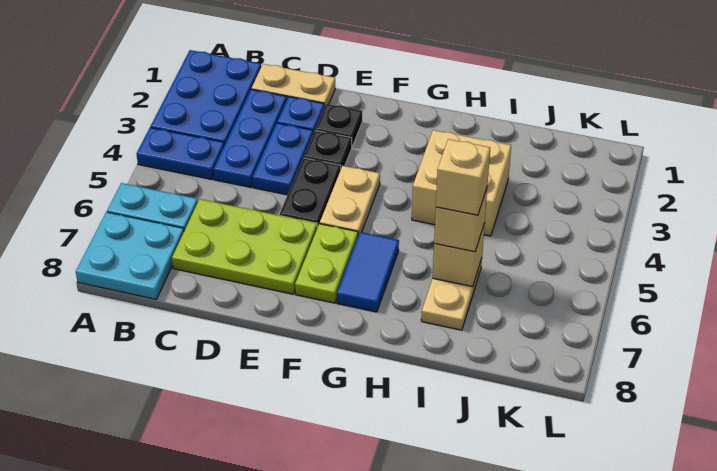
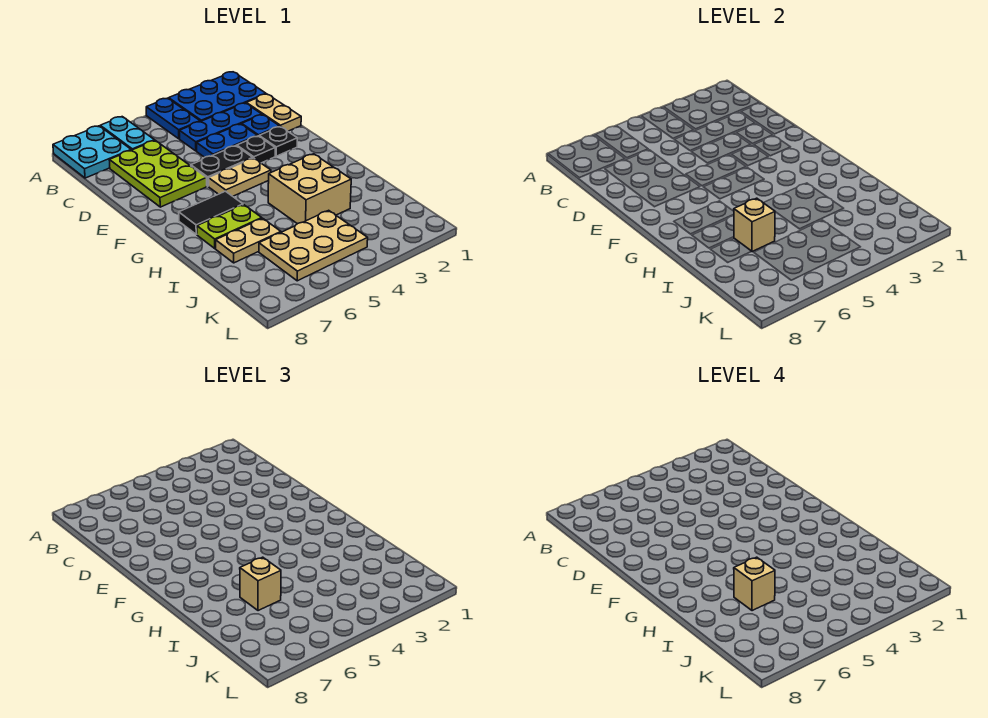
lime plate F6:F7 level 1 -> lime plate H6:H7 level 1
blue tile G6:G7 level 1 -> black tile G6:G7 level 1
none -> tan plate J4:K6 level 1

